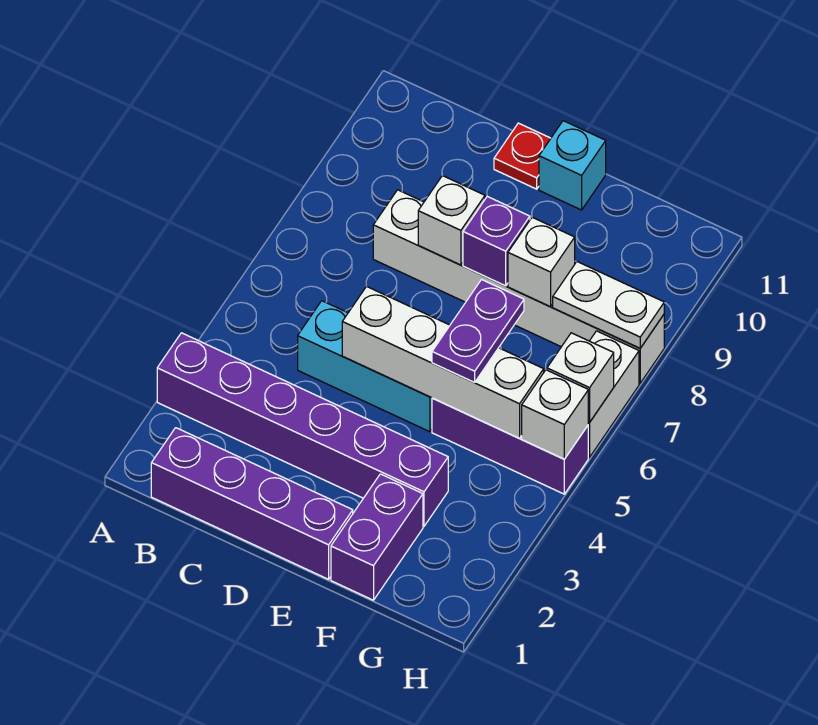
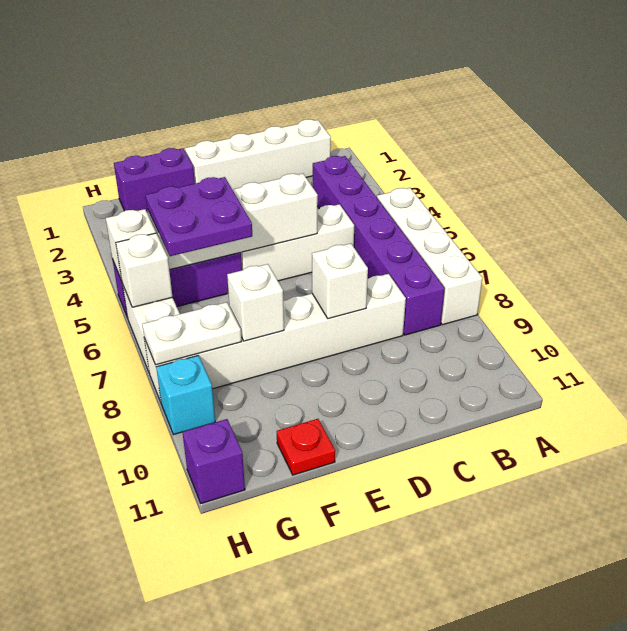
purple brick A3:F3 level 1 -> purple brick B3:B8 level 1
none -> white brick A5:A8 level 1
purple brick B1:E1 level 1 -> white brick B1:E1 level 1
cyan brick C5:E5 level 1 -> white brick C5:E5 level 1
red plate D11 level 1 -> red plate F11 level 1
purple brick E8 level 2 -> purple brick H11 level 1
cyan brick E11 level 1 -> cyan brick H9 level 1
purple brick F1:F2 level 1 -> purple brick F1:G1 level 1
purple plate F5:F6 level 3 -> purple plate F5:G6 level 3

